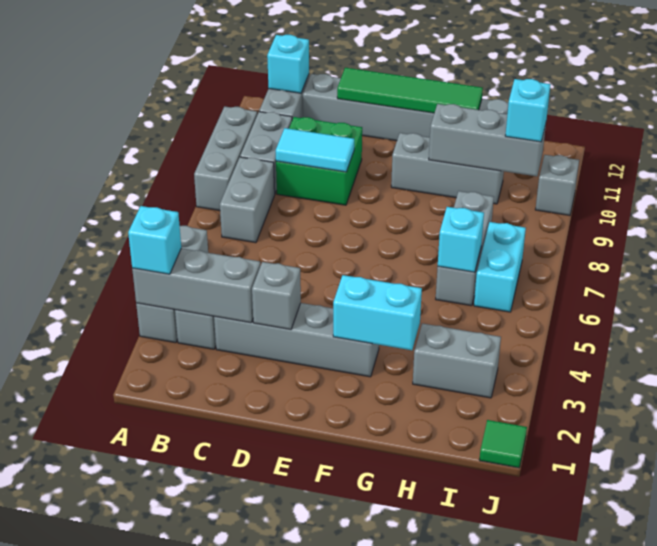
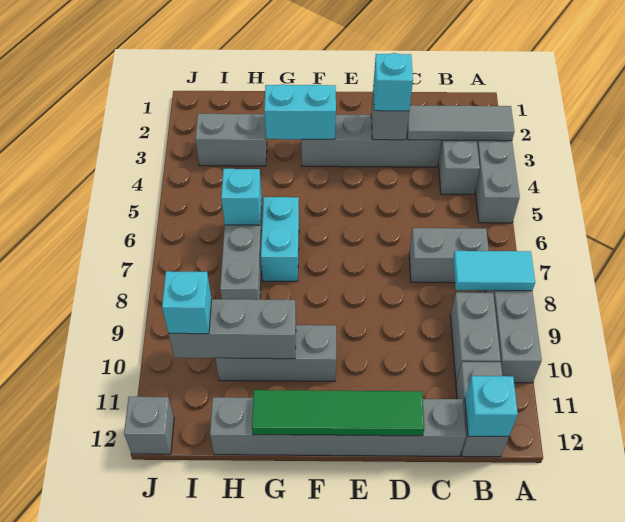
grey brick A3:C3 level 2 -> grey tile A3:C3 level 2
cyan brick A3 level 3 -> cyan brick D3 level 3
grey brick B7:B8 level 1 -> grey brick B7:C7 level 1
green brick C9:D10 level 1 -> none
cyan tile C9:D9 level 2 -> cyan tile A8:B8 level 2
cyan brick I6:I7 level 1 -> cyan brick G6:G7 level 1
green tile J1 level 1 -> none
grey brick J10 level 1 -> grey brick J12 level 1

